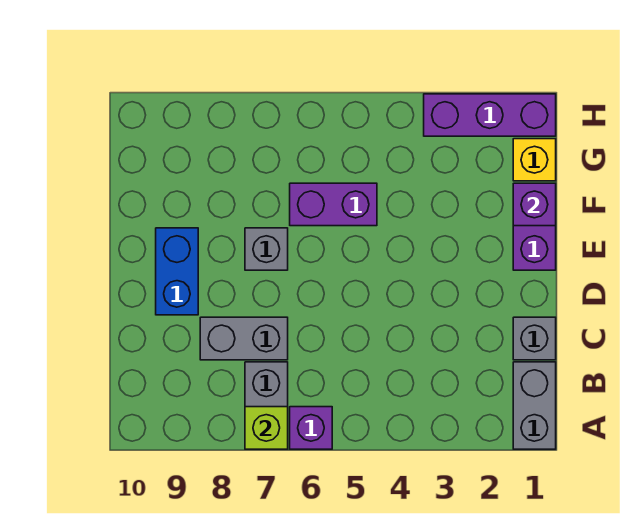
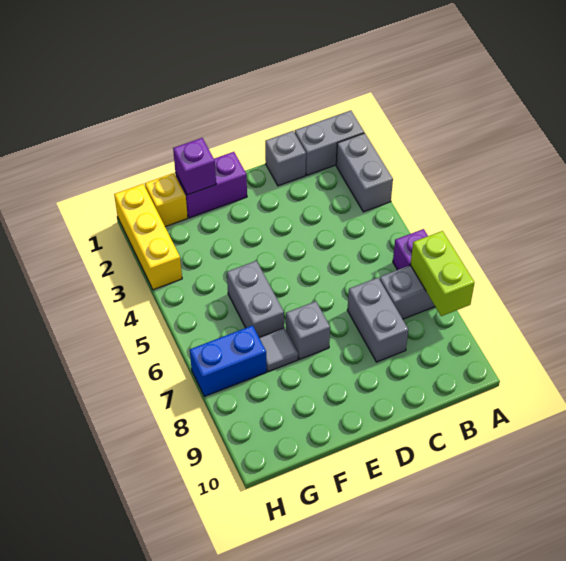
none -> grey brick A2:A3 level 1
lime brick A7 level 2 -> lime brick A7:A8 level 2
blue brick D9:E9 level 1 -> blue brick G7:H7 level 1
purple brick F5:F6 level 1 -> grey brick F5:F6 level 1
none -> grey tile F7 level 1
purple brick H1:H3 level 1 -> yellow brick H1:H3 level 1

